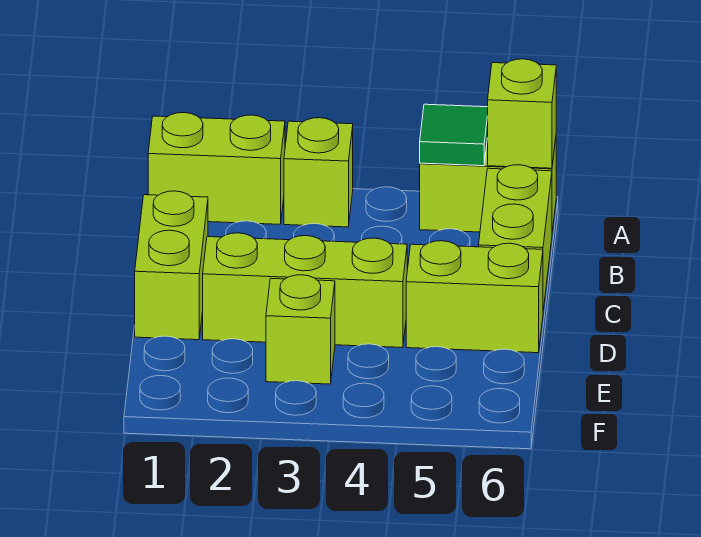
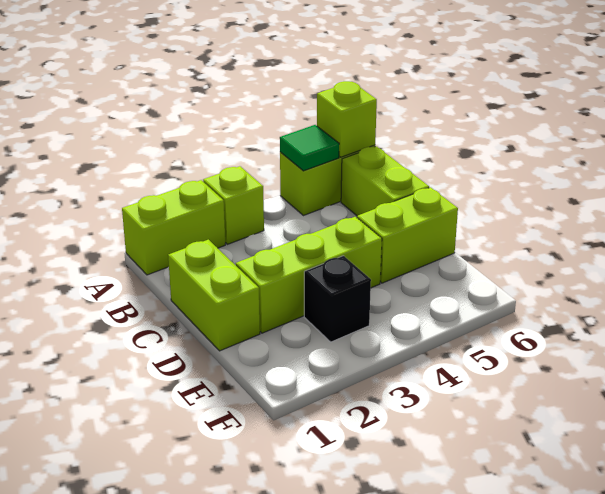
lime brick E3 level 1 -> black brick E3 level 1

